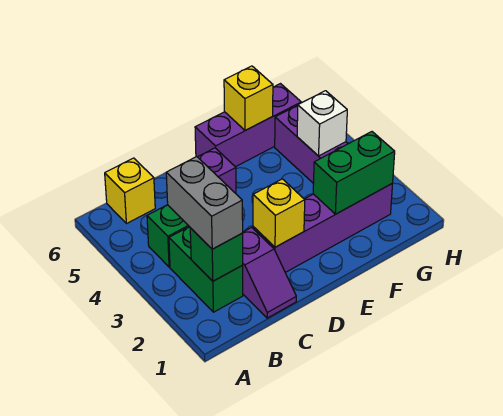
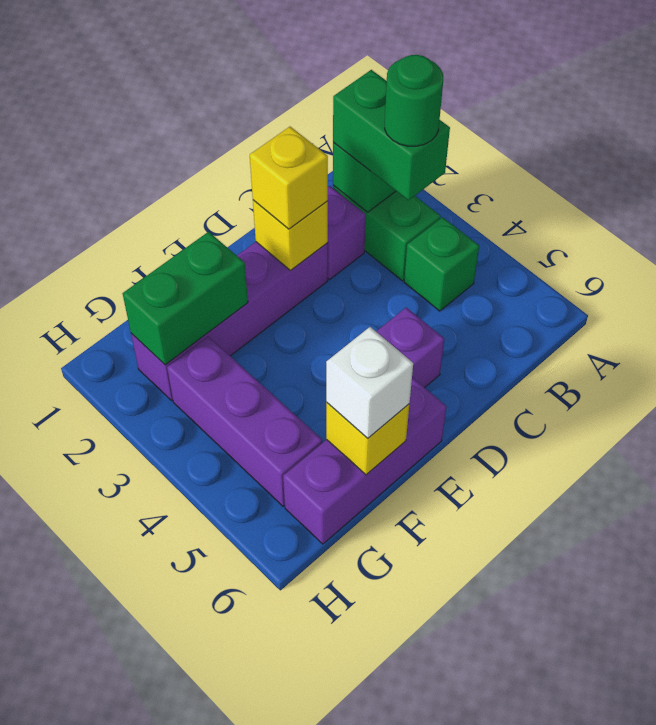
grey brick B2:B3 level 3 -> green brick B2:B3 level 3
none -> green round brick B3 level 4
yellow brick B6 level 1 -> yellow brick D2 level 3
white brick G4 level 2 -> white brick F6 level 3

